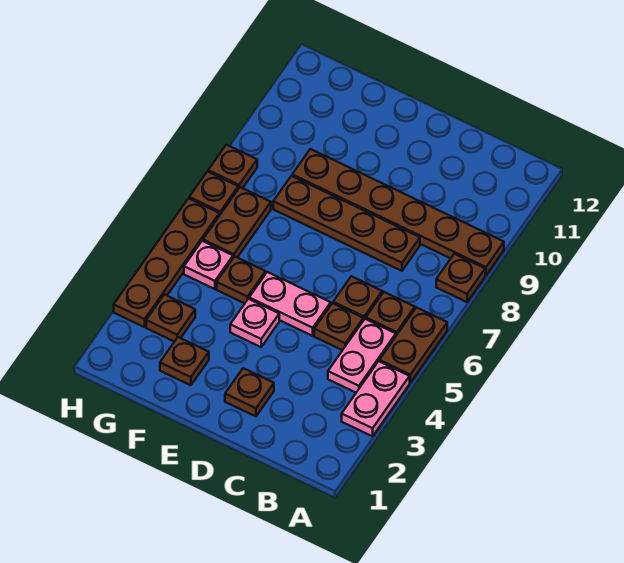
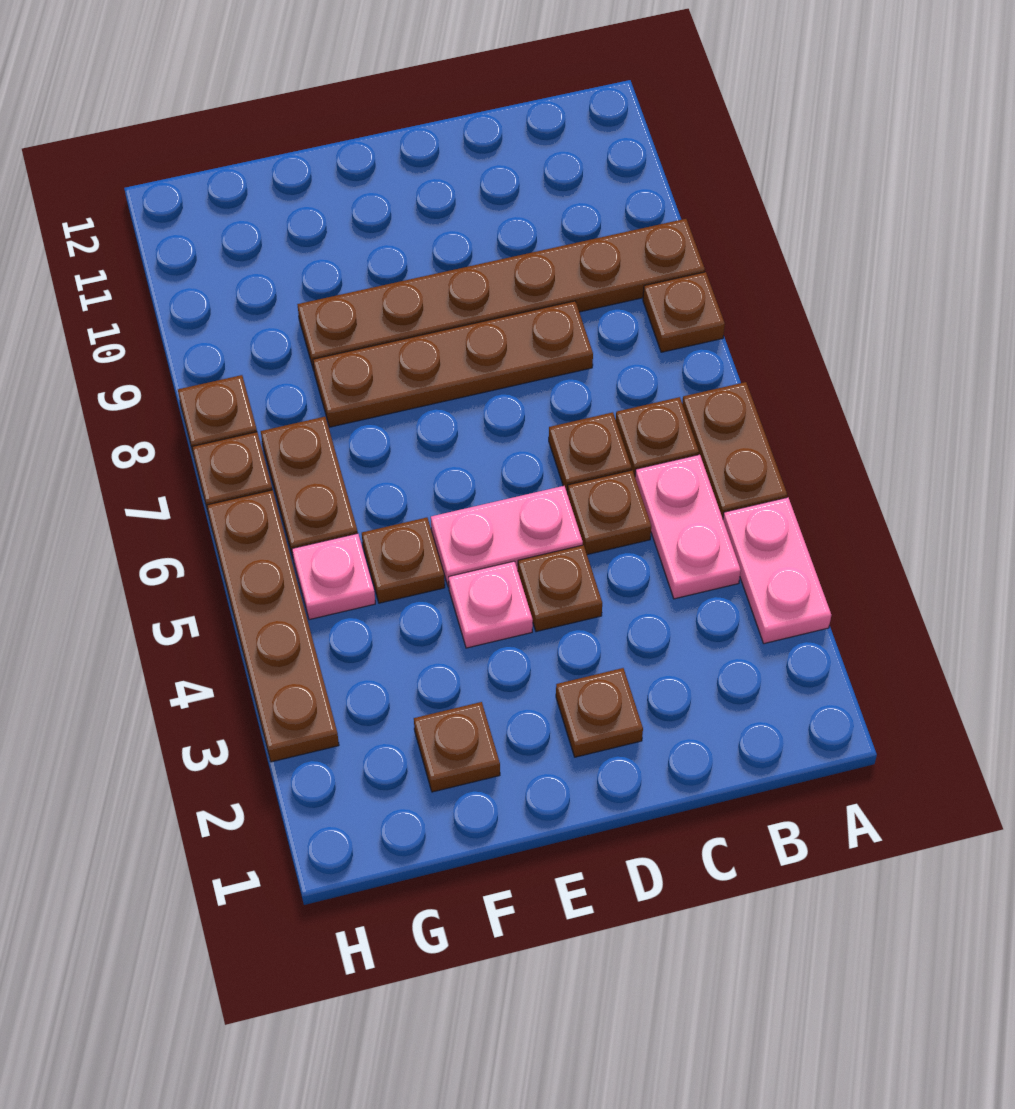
brown plate G3 level 1 -> brown plate D4 level 1

